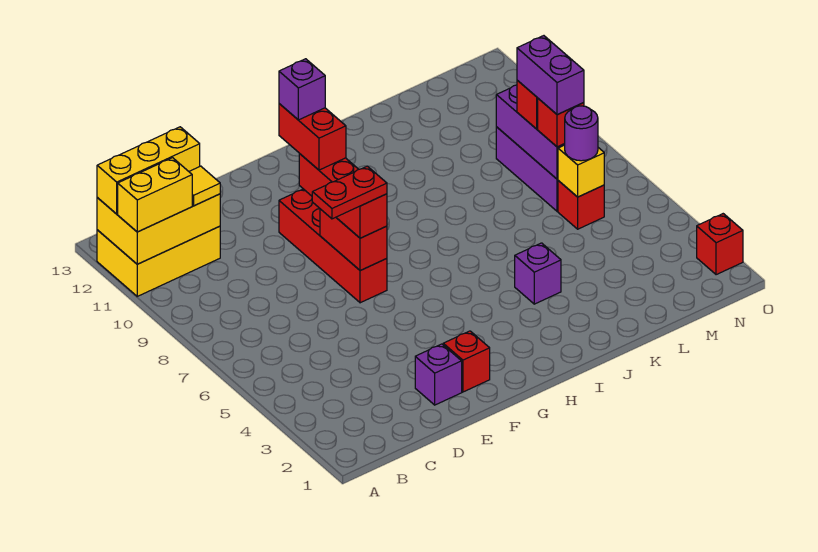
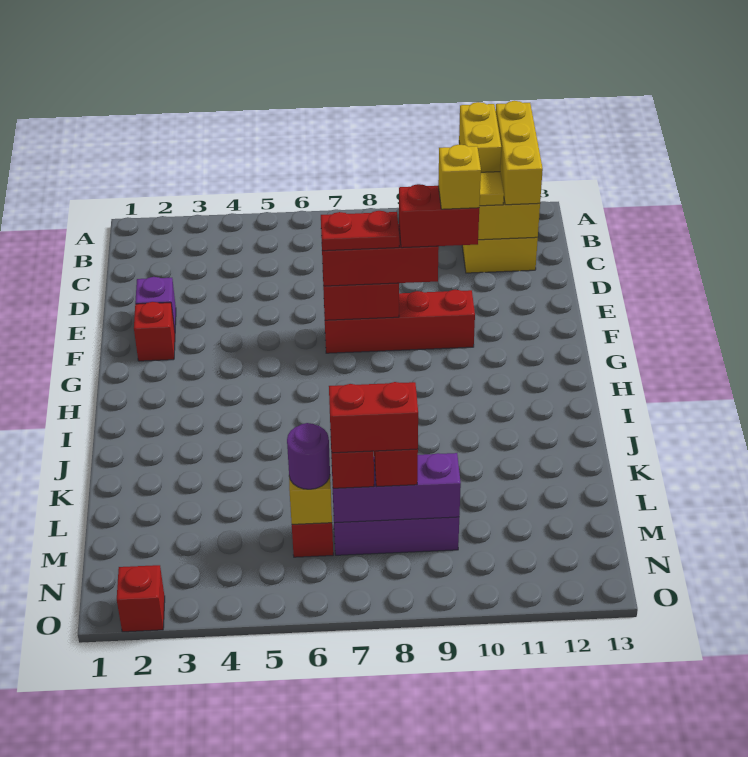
red plate E7:F7 level 4 -> red plate F7:F8 level 4
purple brick F10 level 5 -> yellow brick F10 level 5
purple brick J4 level 1 -> none
purple brick M7:M8 level 4 -> red brick M7:M8 level 4

